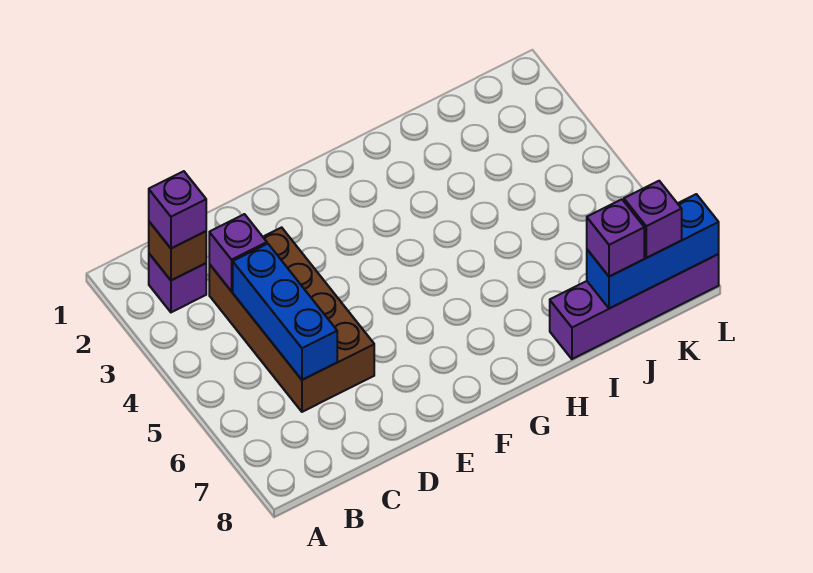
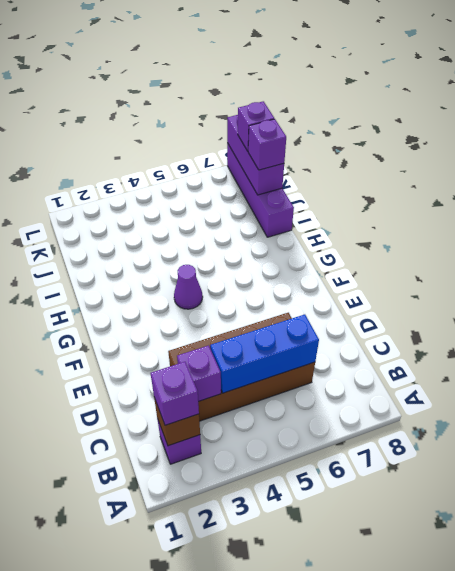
none -> purple cone G4 level 1
blue brick J8:L8 level 2 -> purple brick J8:L8 level 2

